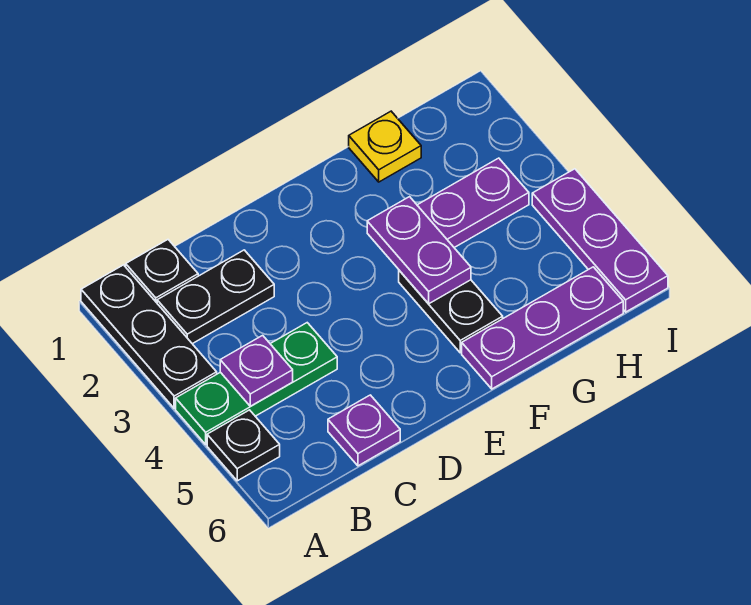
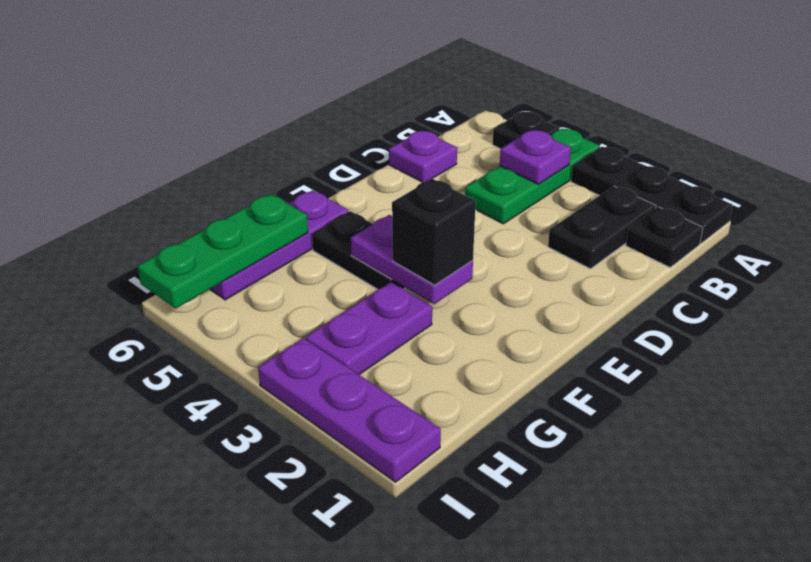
none -> black brick F3 level 3
yellow plate G1 level 1 -> none
none -> green plate G6:I6 level 2
purple plate I4:I6 level 1 -> purple plate I1:I3 level 1

